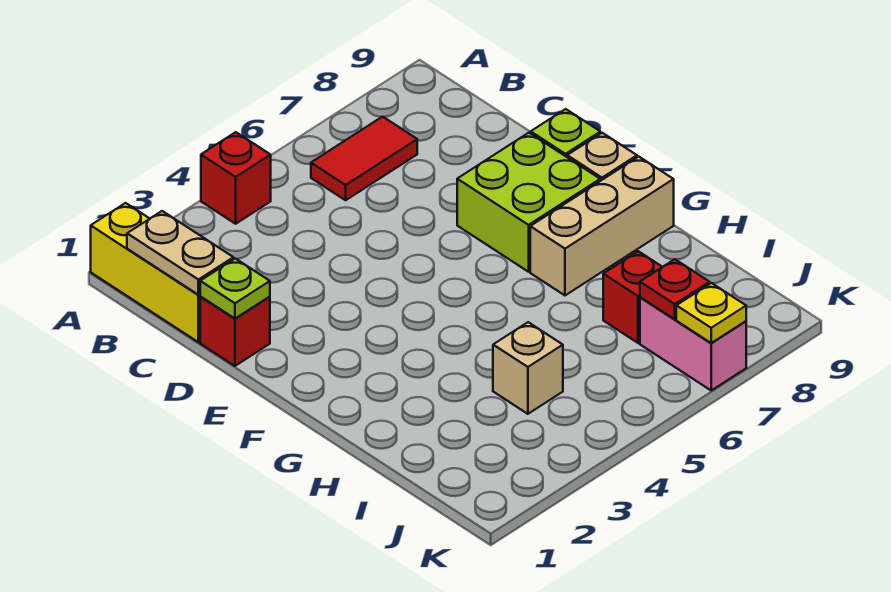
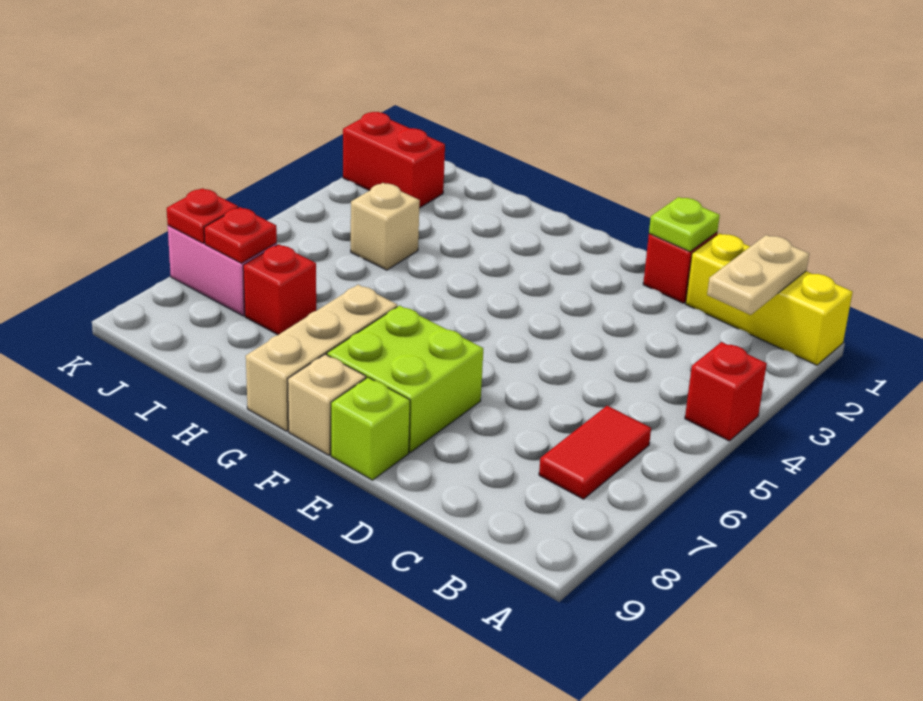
tan plate B1:C1 level 2 -> tan plate B1:B2 level 2
none -> red brick J2:K2 level 1
yellow plate K7 level 2 -> red plate K7 level 2

